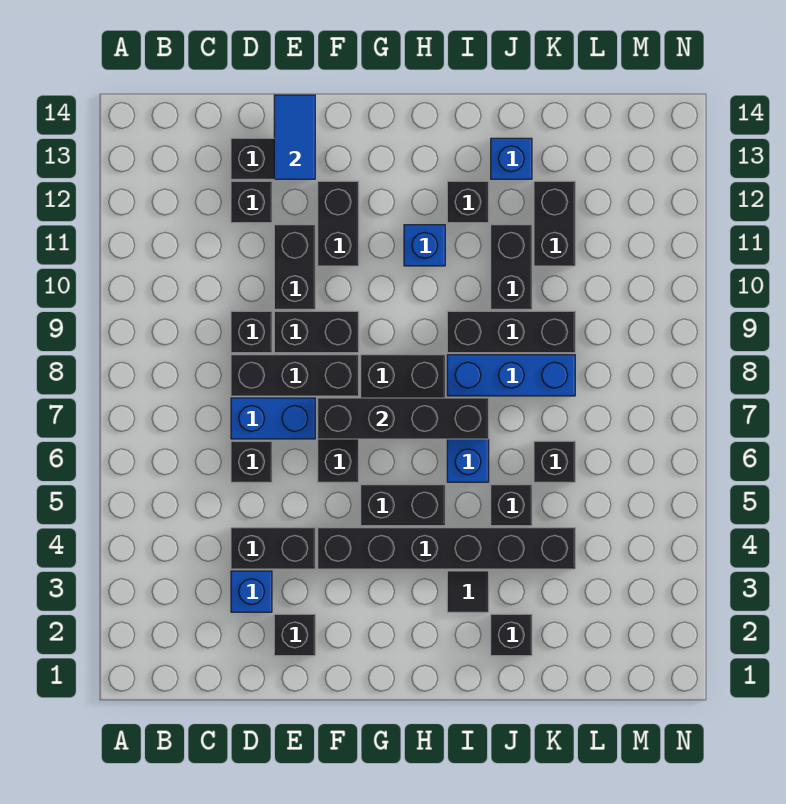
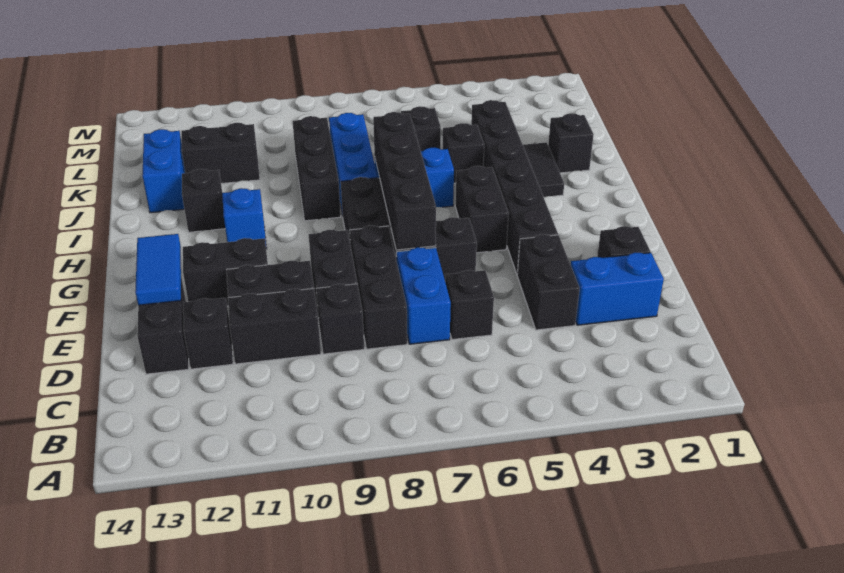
blue brick D3 level 1 -> blue brick D2:D3 level 1
blue tile E13:E14 level 2 -> blue tile E13:F13 level 2
black tile I3 level 1 -> black tile I3:J3 level 1
black brick J10:J11 level 1 -> black brick D10:D11 level 1
blue brick J13 level 1 -> blue brick J13:K13 level 1

